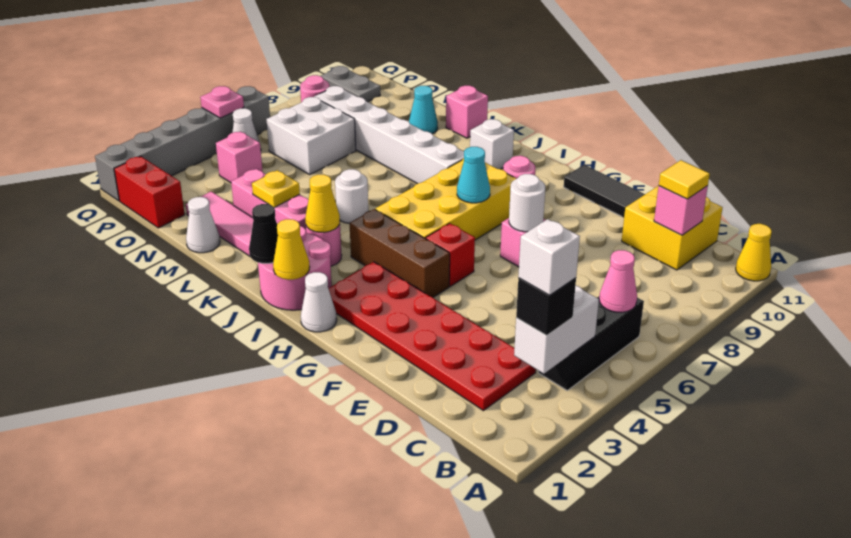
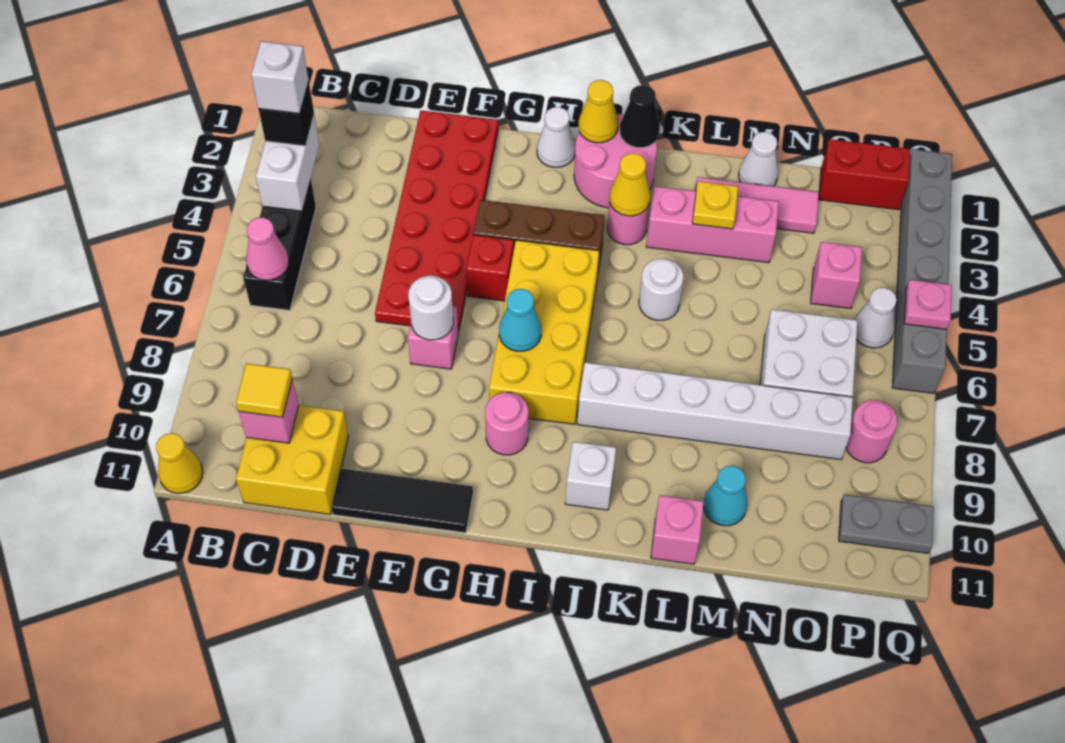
red plate C2:H3 level 1 -> red plate E1:F6 level 1

